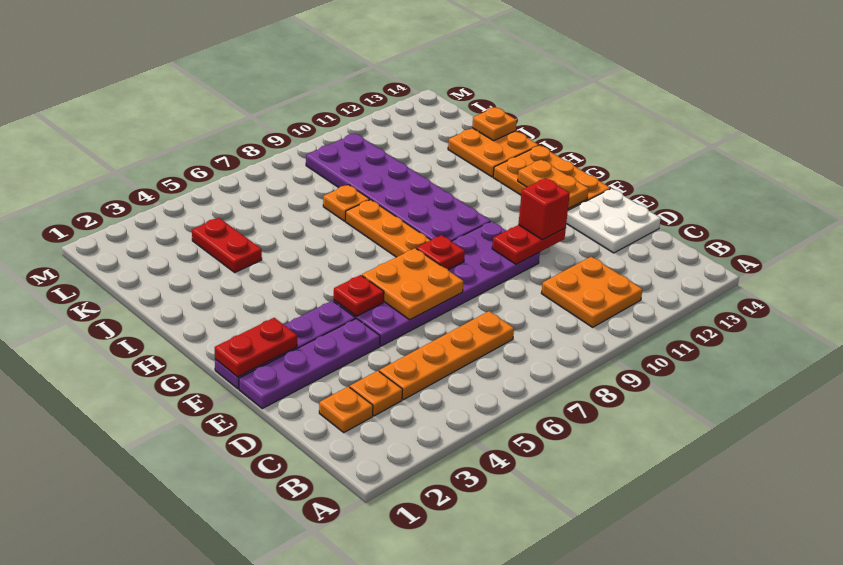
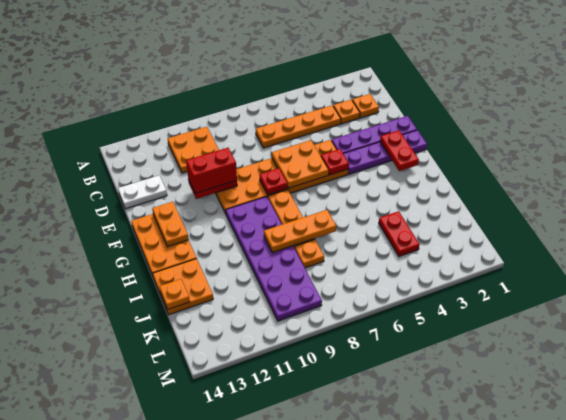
white plate D13:E14 level 1 -> white plate D13:D14 level 1
purple plate E5:F10 level 1 -> orange plate E5:F10 level 1
red brick E11 level 3 -> red brick E10:E11 level 3
red plate F1:F2 level 2 -> red plate F2:G2 level 2
none -> orange plate I7:I9 level 2

